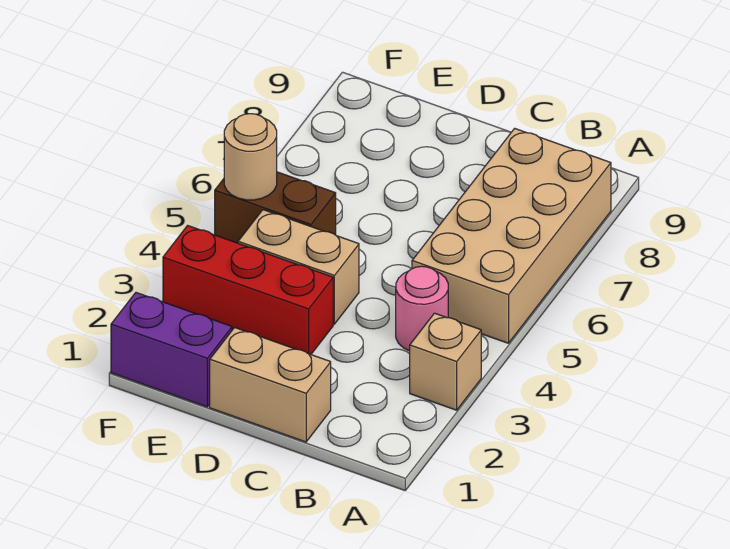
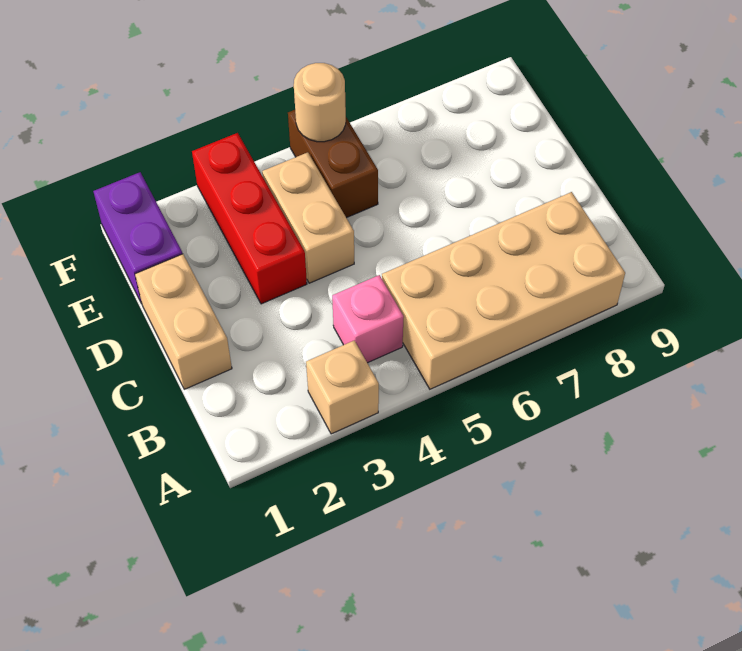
pink round brick B4 level 1 -> pink brick B4 level 1

